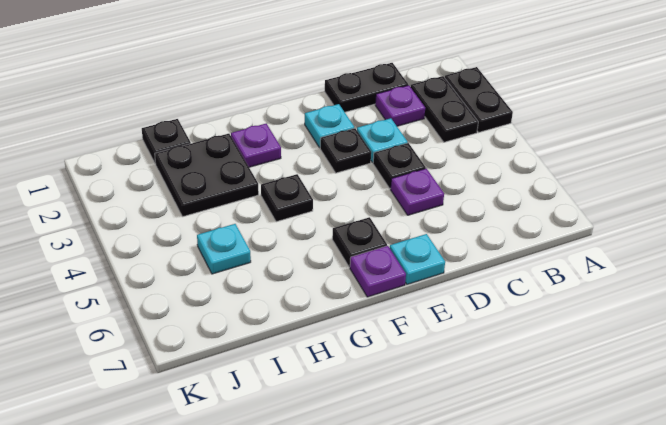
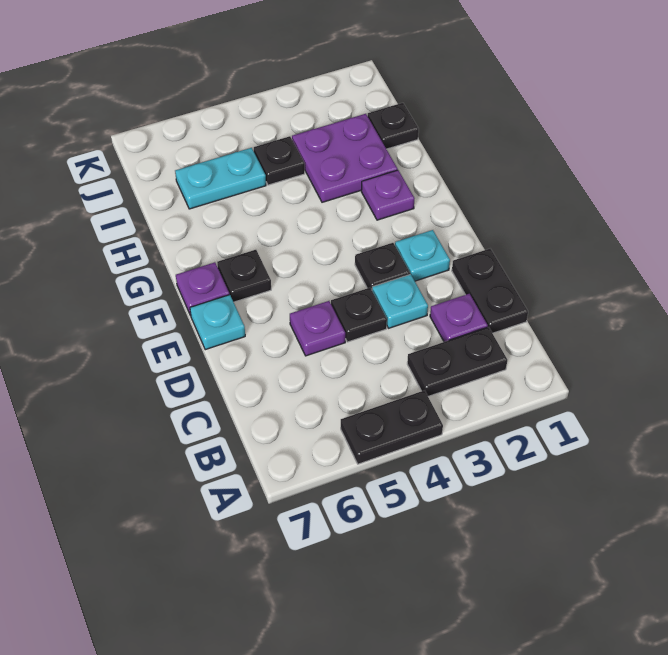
black plate A2:A3 level 1 -> black plate A4:A5 level 1
black plate G4 level 1 -> black plate I4 level 1
black plate H2:I3 level 1 -> purple plate H2:I3 level 1
cyan plate I5 level 1 -> cyan plate I5:I6 level 1

